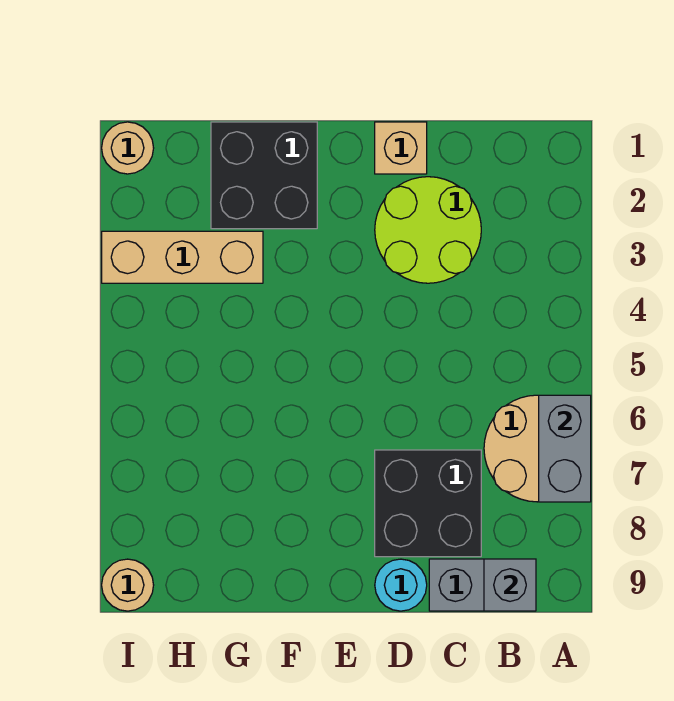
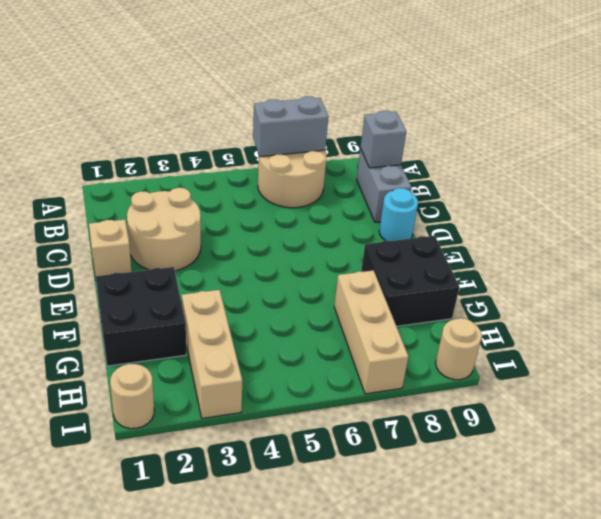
lime round brick C2:D3 level 1 -> tan round brick C2:D3 level 1
black brick C7:D8 level 1 -> black brick F8:G9 level 1
none -> tan brick G7:I7 level 1

